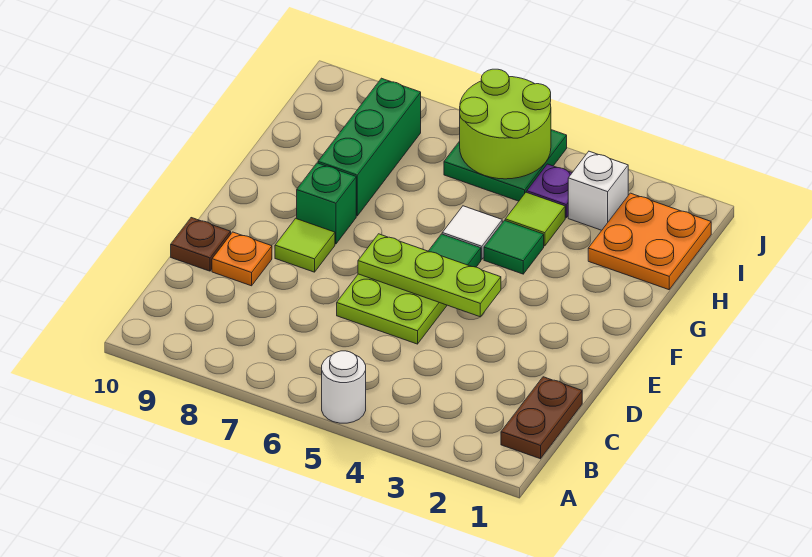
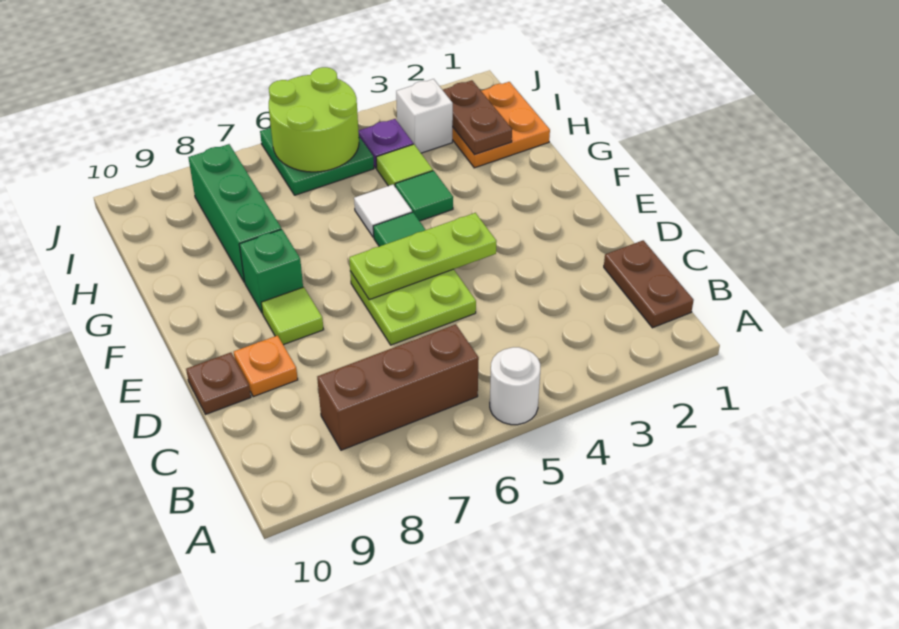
none -> brown brick B6:B8 level 1
none -> brown plate H2:I2 level 2

